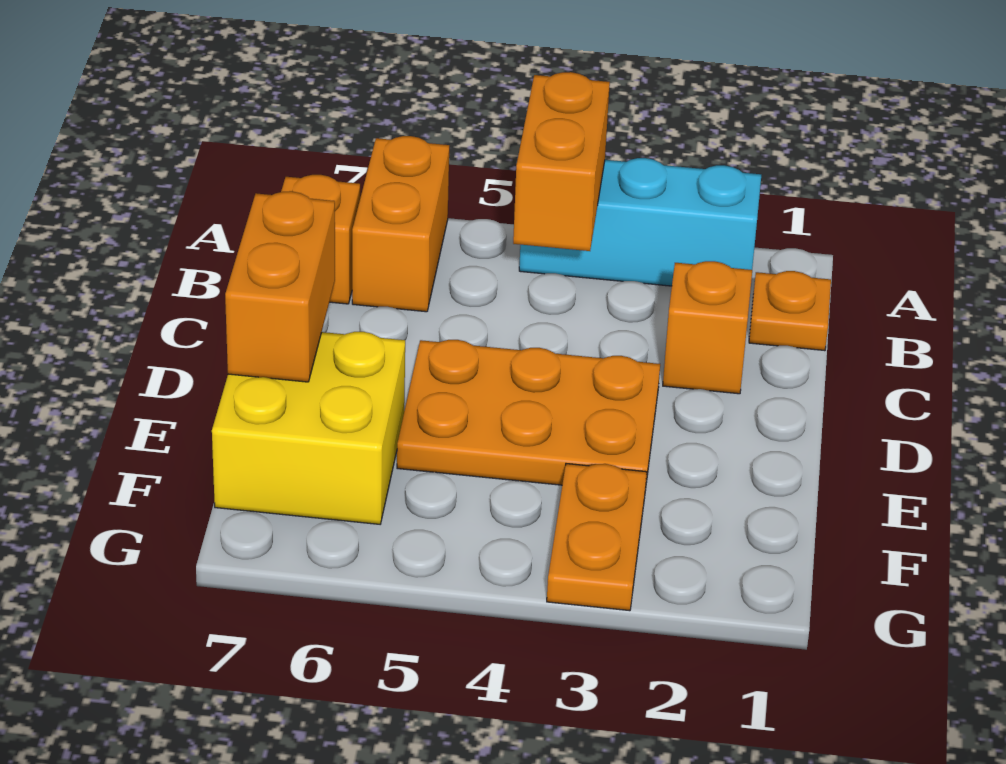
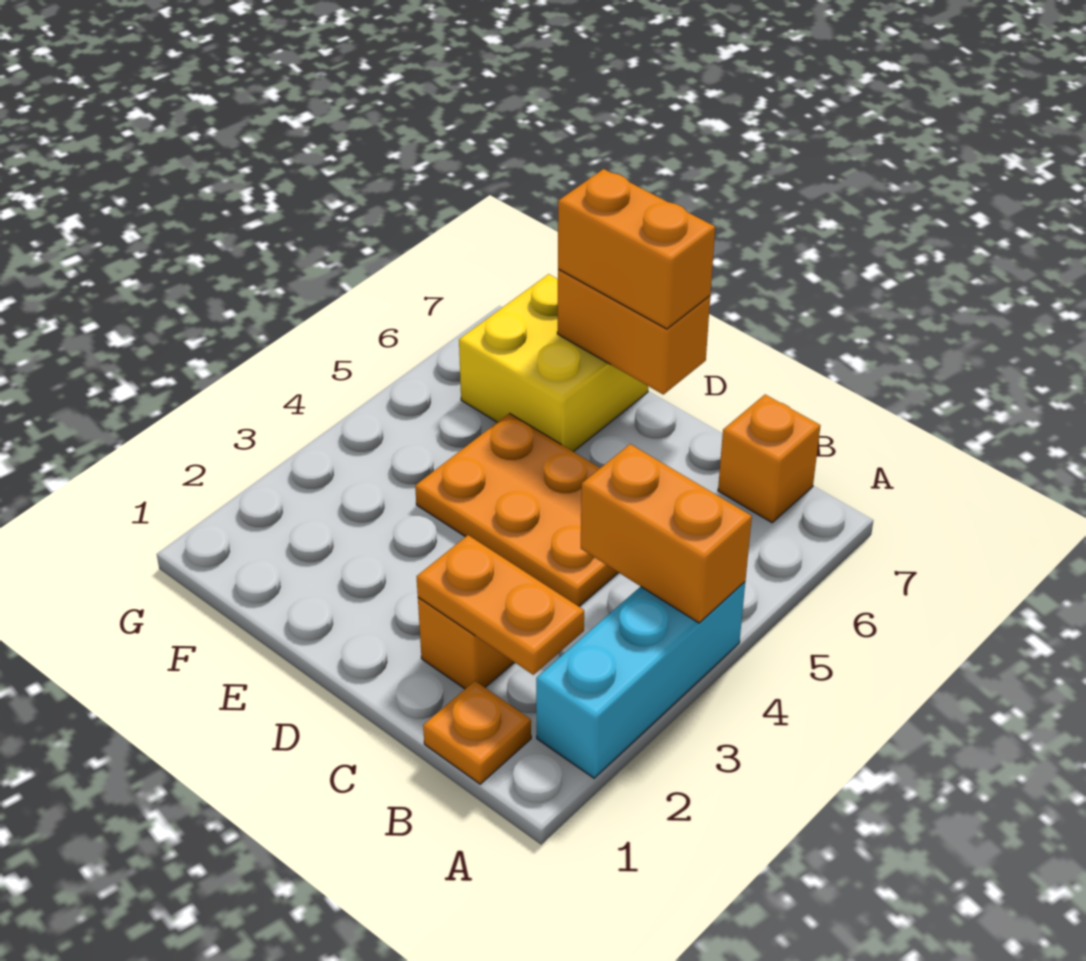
orange brick A6:B6 level 1 -> orange brick D7:E7 level 3
orange plate D3:E5 level 1 -> orange plate C4:E5 level 1
orange plate F3:G3 level 1 -> orange plate B2:C2 level 2

